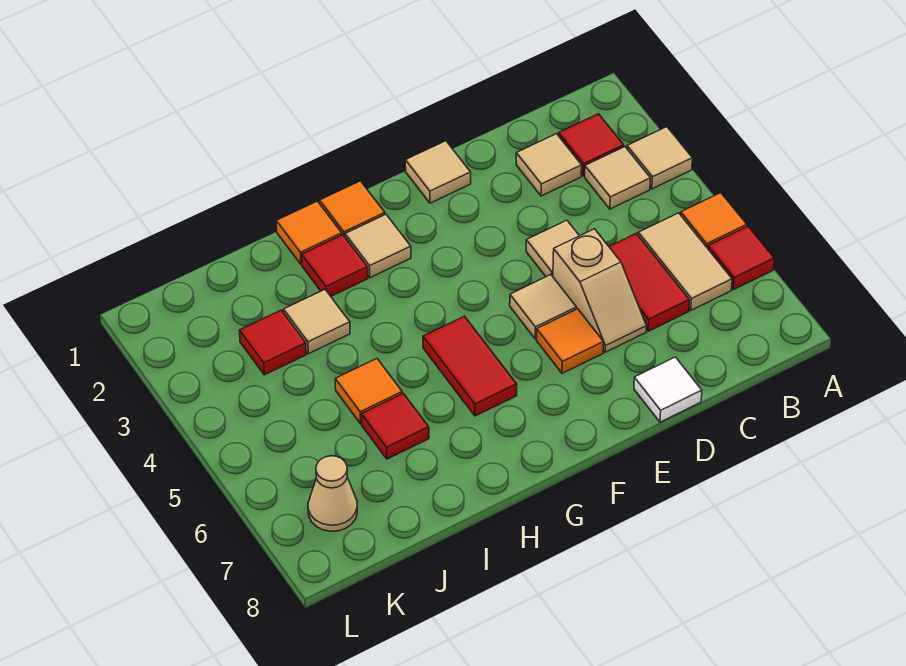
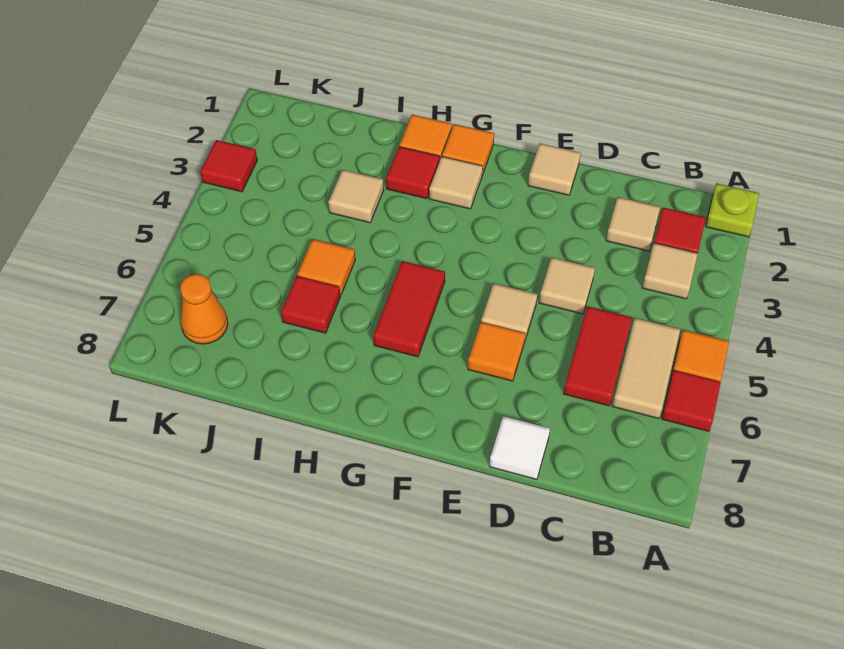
none -> lime plate A1 level 1
tan tile A3 level 1 -> none
tan slope D5:D6 level 1 top 5 -> none
red tile J3 level 1 -> red tile L3 level 1
tan cone K7 level 1 -> orange cone K7 level 1

